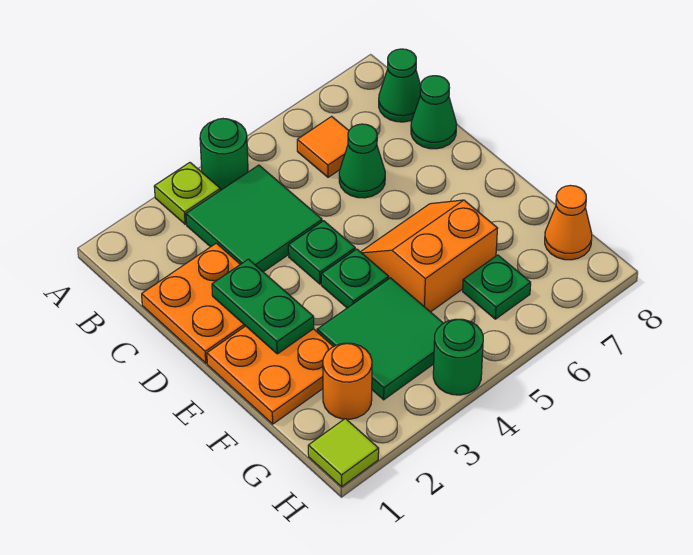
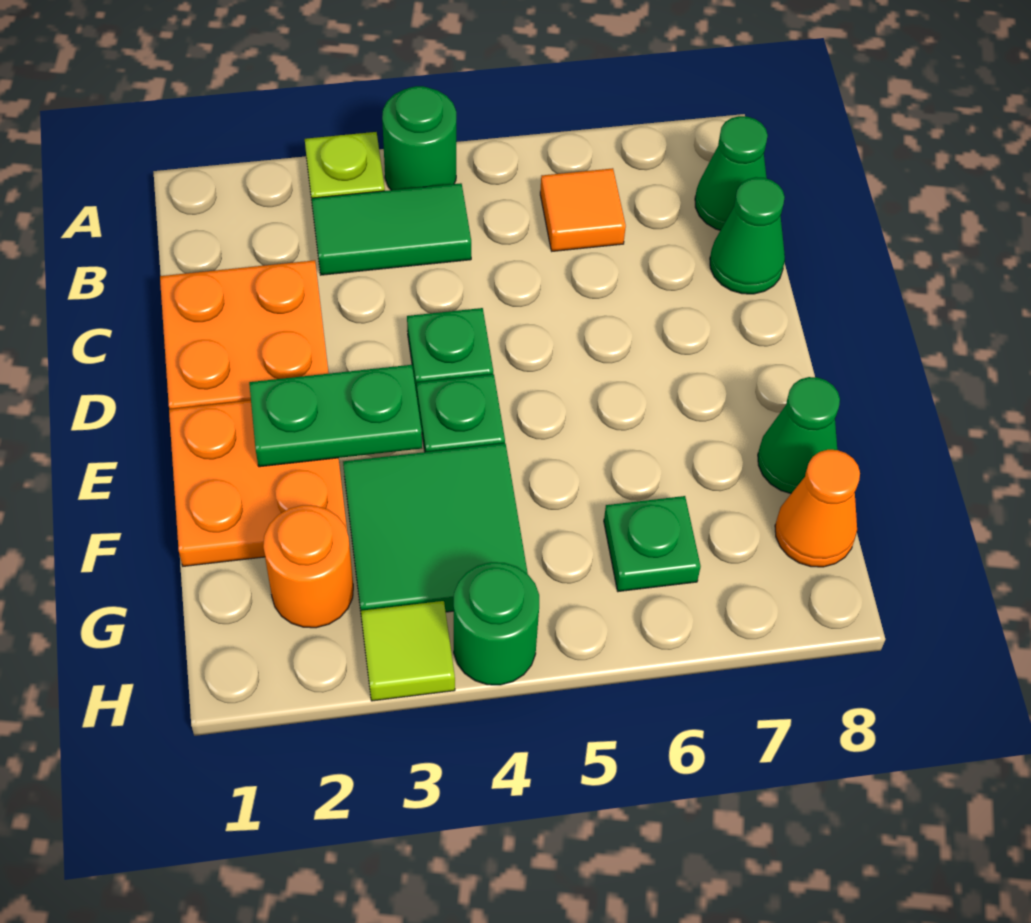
green tile B3:C4 level 1 -> green tile B3:B4 level 1
green cone C6 level 1 -> green cone F8 level 1
green plate D2:E2 level 2 -> green plate E2:E3 level 2
orange slope E5:F6 level 1 top F -> none
lime tile H1 level 1 -> lime tile H3 level 1

